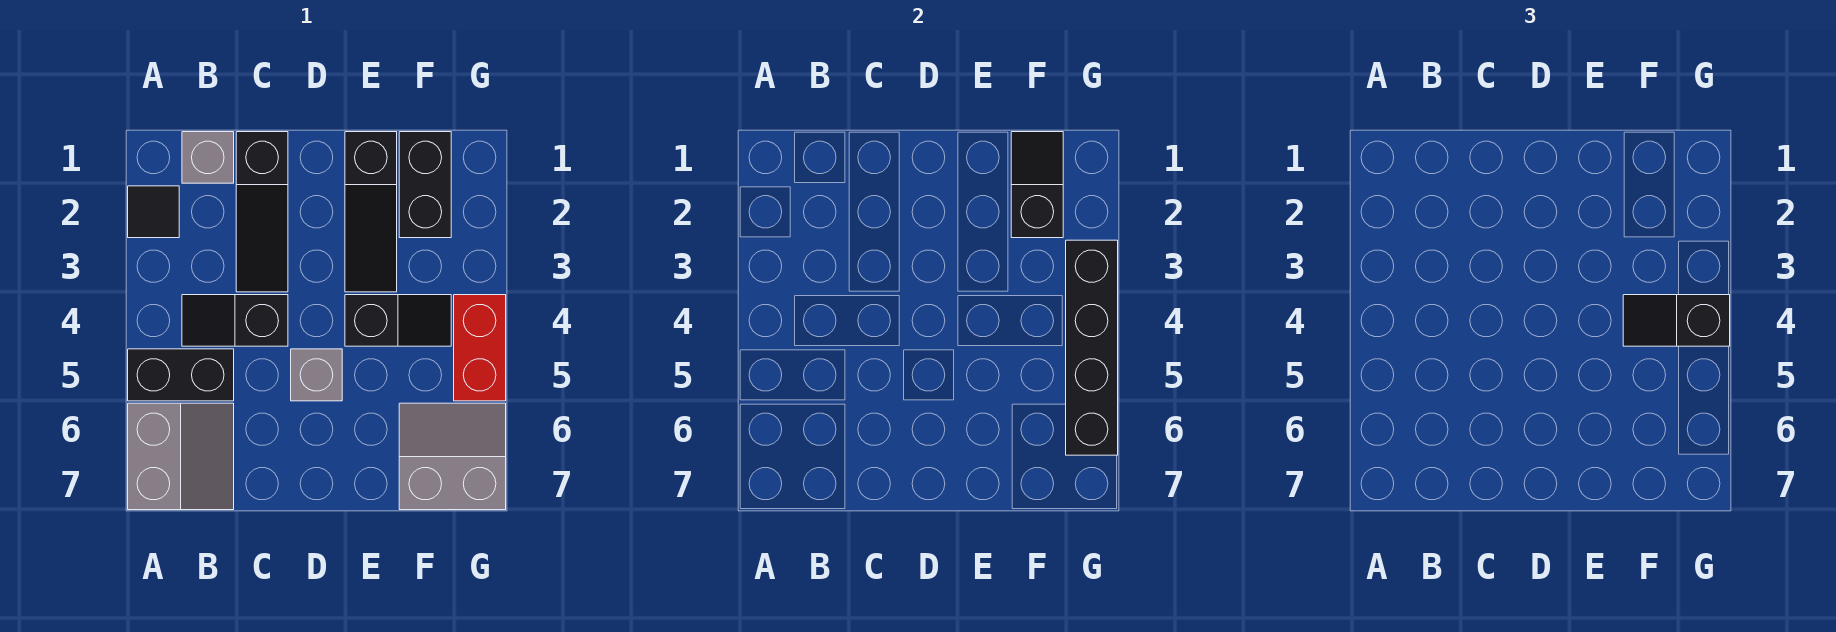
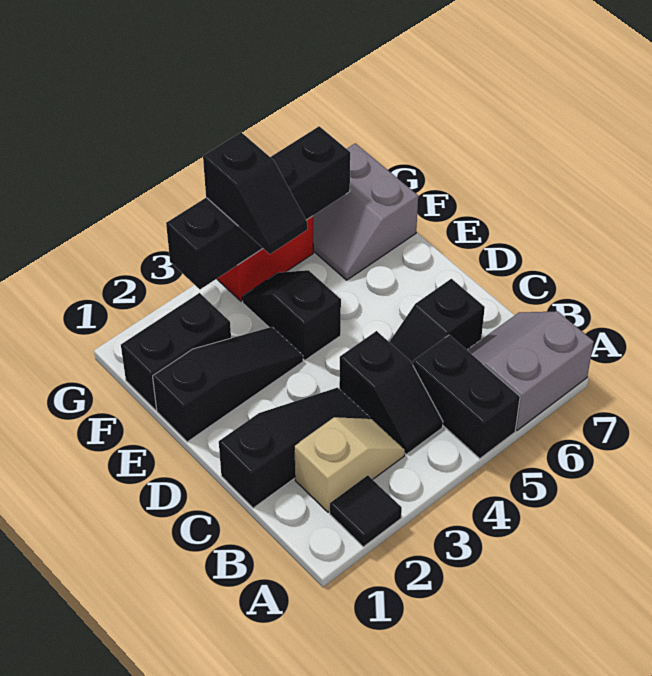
grey brick B1 level 1 -> none
none -> tan slope B2:B3 level 1 top 2
grey brick D5 level 1 -> none
black slope F1:F2 level 2 top 2 -> black slope C5:C6 level 1 top 6

